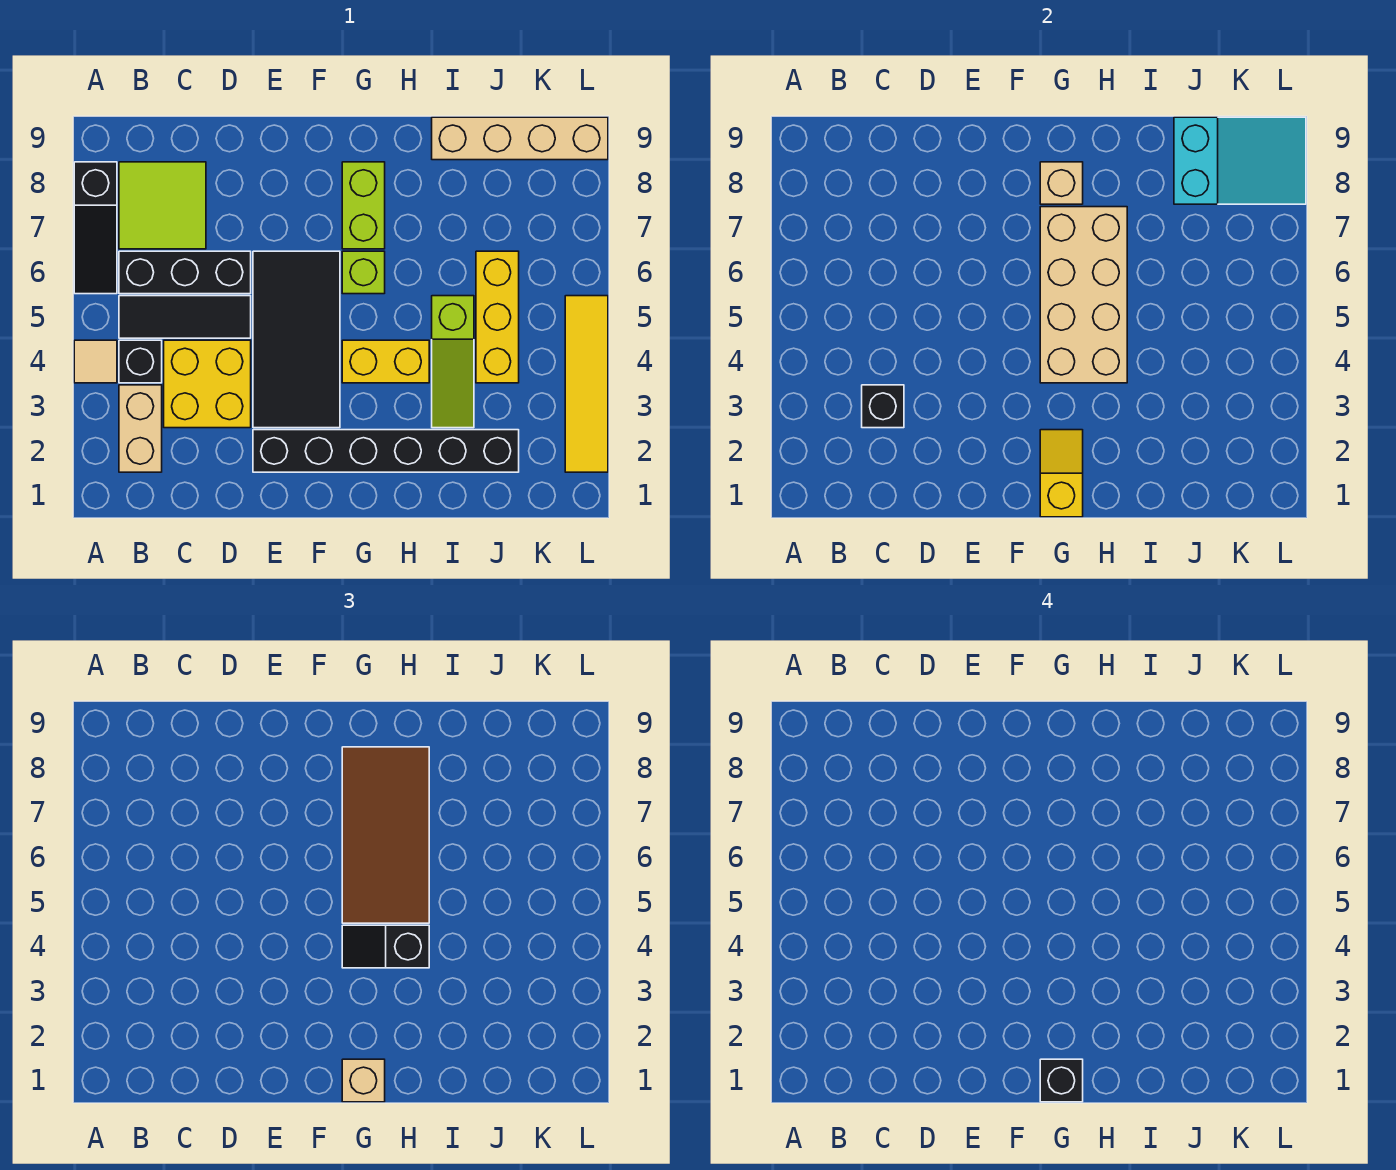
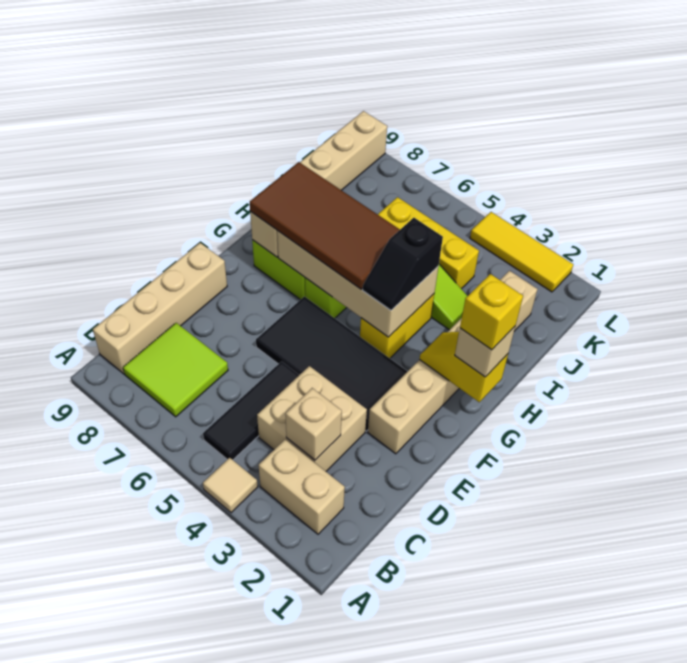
black slope A6:A8 level 1 top 8 -> none
black brick B4 level 1 -> none
black brick B6:D6 level 1 -> none
none -> tan brick B9:E9 level 1
yellow brick C3:D4 level 1 -> tan brick C3:D4 level 1
black brick C3 level 2 -> tan brick C3 level 2
black brick E2:J2 level 1 -> tan brick E2:J2 level 1
black brick G1 level 4 -> yellow brick G1 level 4
cyan slope J8:L9 level 2 top J -> none
yellow tile L2:L5 level 1 -> yellow tile L2:L4 level 1

